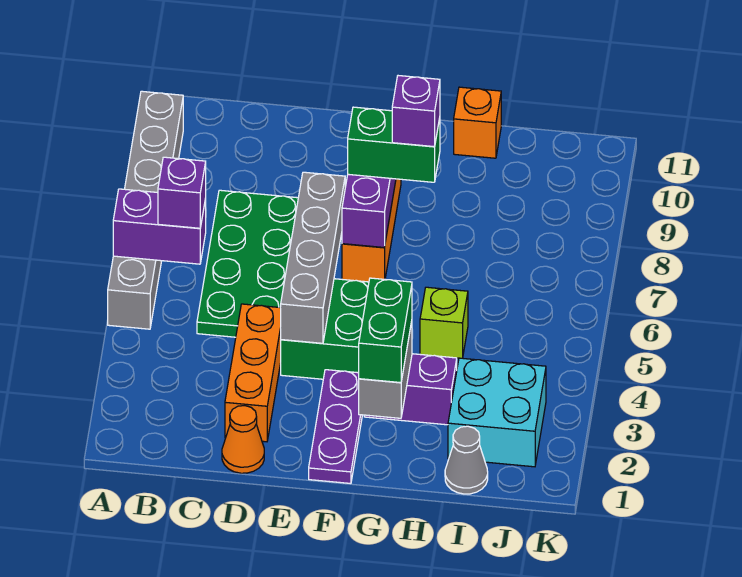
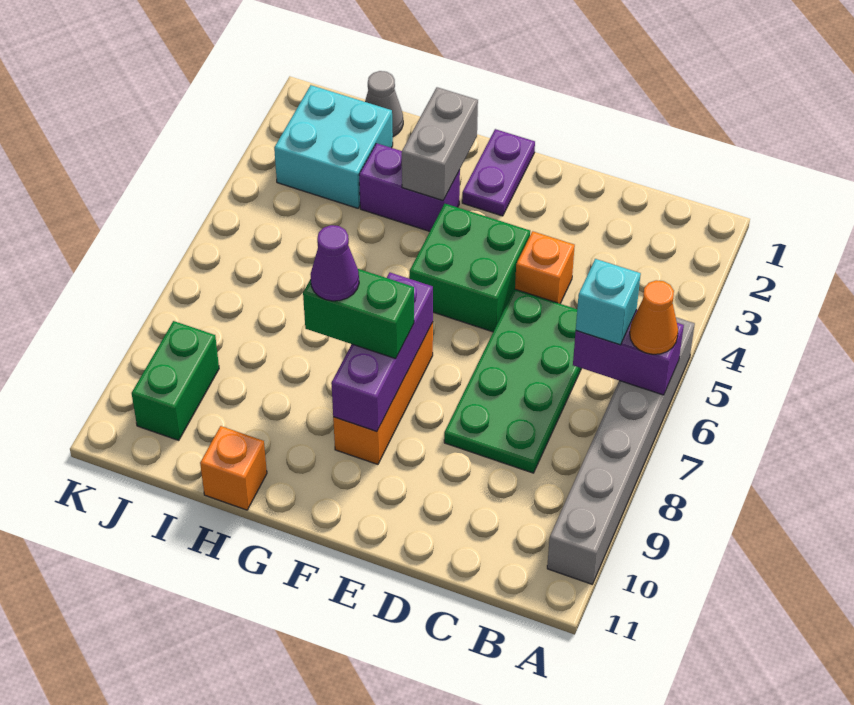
purple brick B6 level 3 -> cyan brick B6 level 3
orange cone D1 level 1 -> orange cone A6 level 3
orange brick D2:D4 level 1 -> orange brick D4 level 1
grey brick E4:E7 level 2 -> none
purple plate F1:F3 level 1 -> purple plate F1:F2 level 1
green brick G2:G3 level 3 -> green brick J9:J10 level 1
purple brick G8 level 4 -> purple cone G8 level 4
lime brick H5 level 1 -> none

